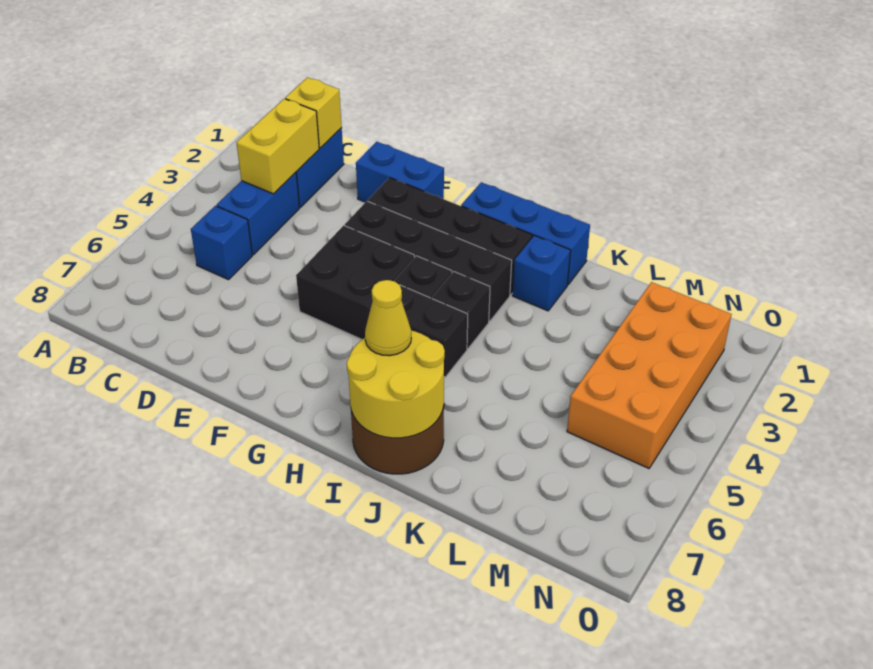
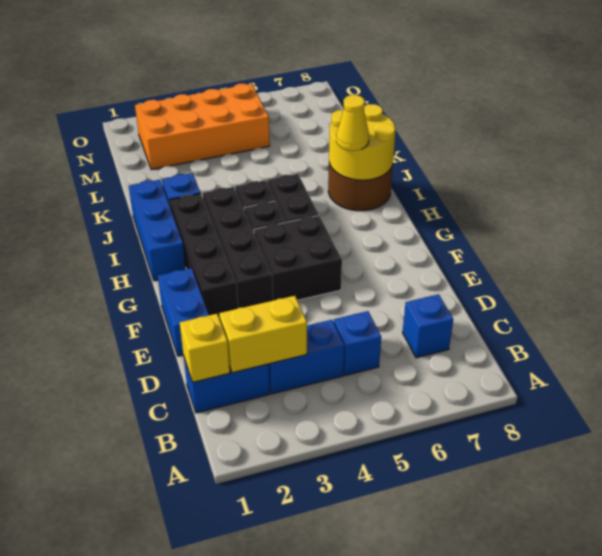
none -> blue brick C7 level 1

